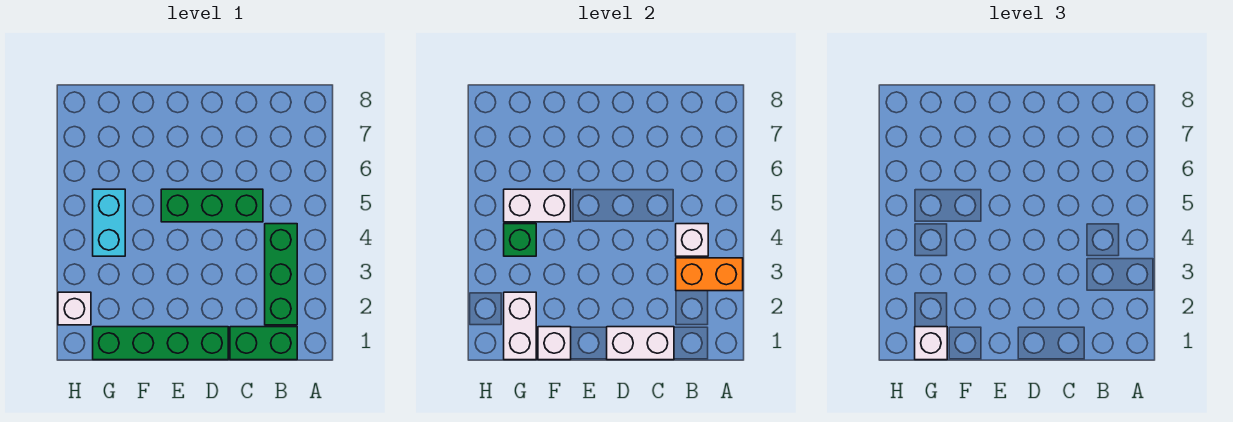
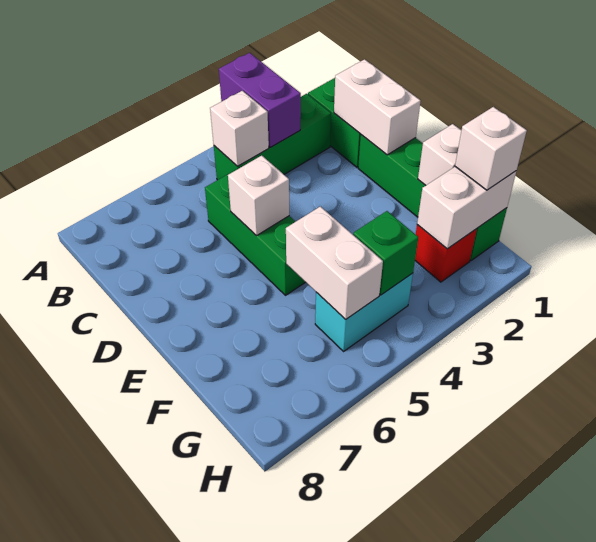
orange brick A3:B3 level 2 -> purple brick A3:B3 level 2
none -> red brick G2 level 1
white brick H2 level 1 -> white brick D5 level 2

